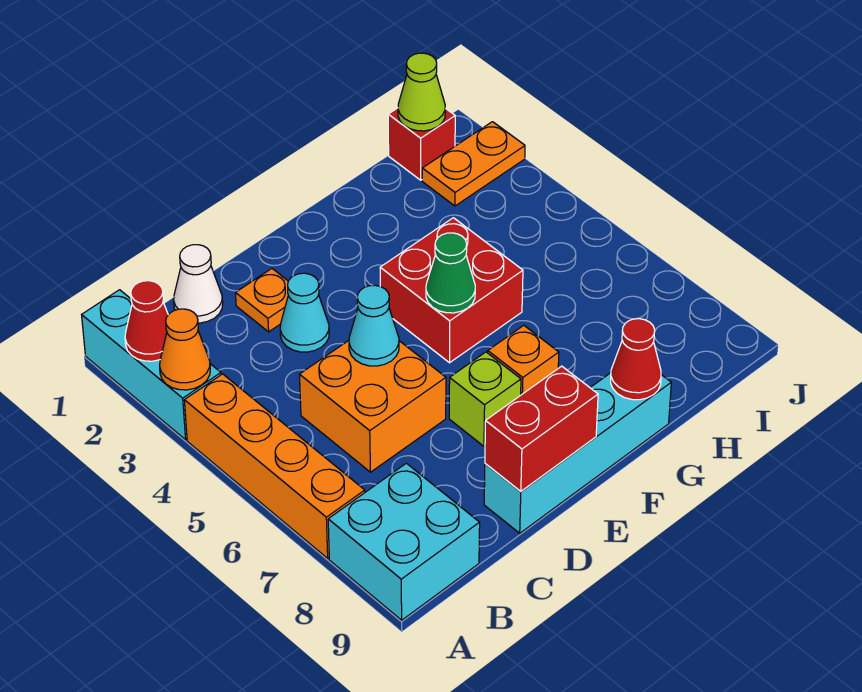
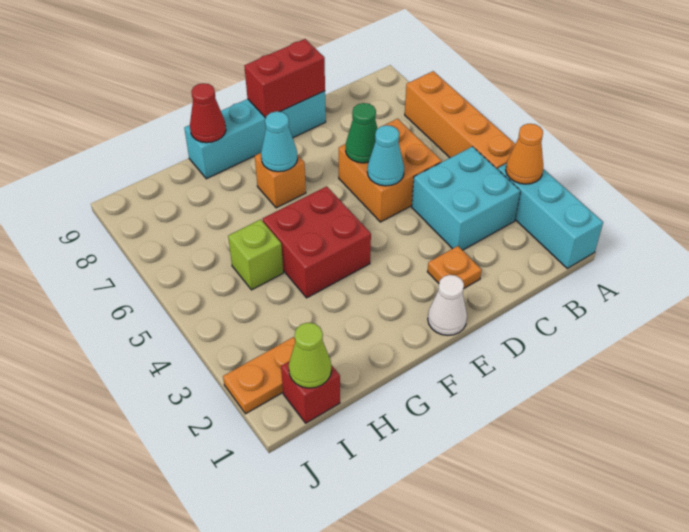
red cone A2 level 2 -> none
cyan brick A8:B9 level 1 -> cyan brick B3:C4 level 1
white cone C1 level 1 -> white cone E1 level 1
cyan cone D3 level 1 -> cyan cone F7 level 2
lime brick E7 level 1 -> lime brick H5 level 1
green cone F5 level 2 -> green cone D6 level 2

